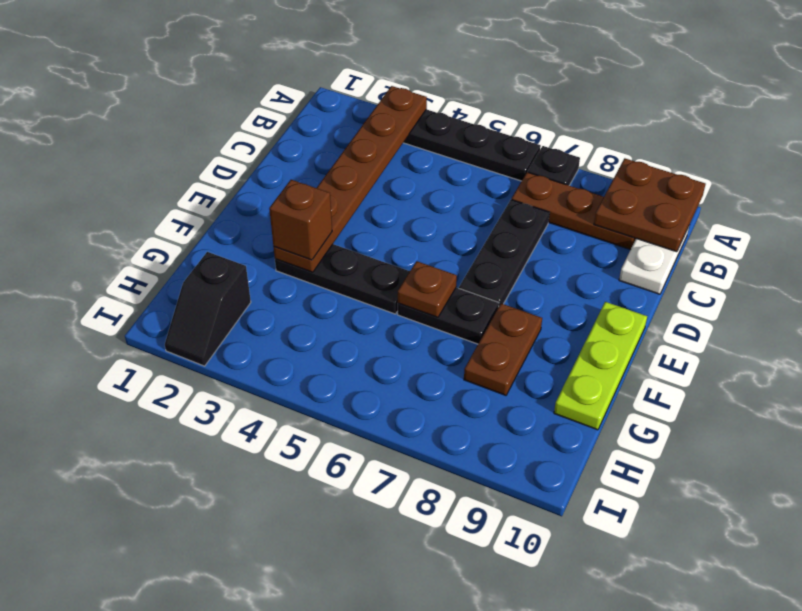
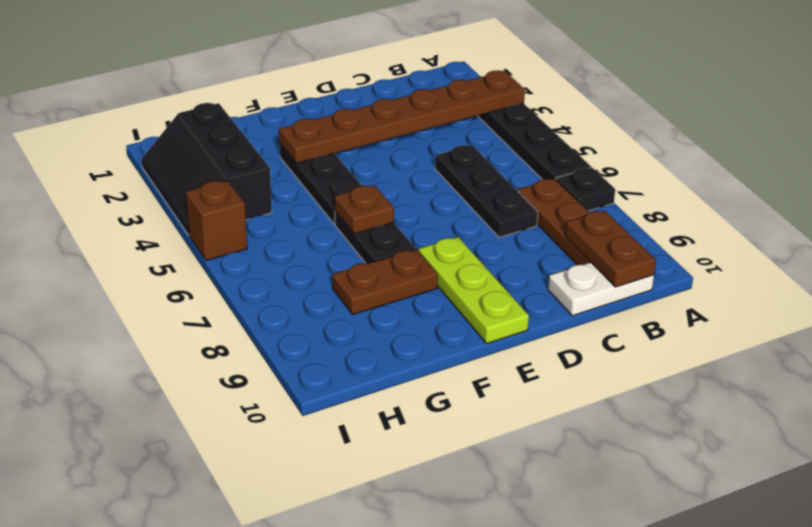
brown plate A9:B10 level 2 -> brown plate B9:B10 level 2
black plate C7:E7 level 1 -> black plate C5:C7 level 1
lime plate E10:G10 level 1 -> lime plate E8:E10 level 1
brown brick F3 level 3 -> brown brick I5 level 1
black slope H2:I2 level 1 top H -> black slope H2:I4 level 1 top H

